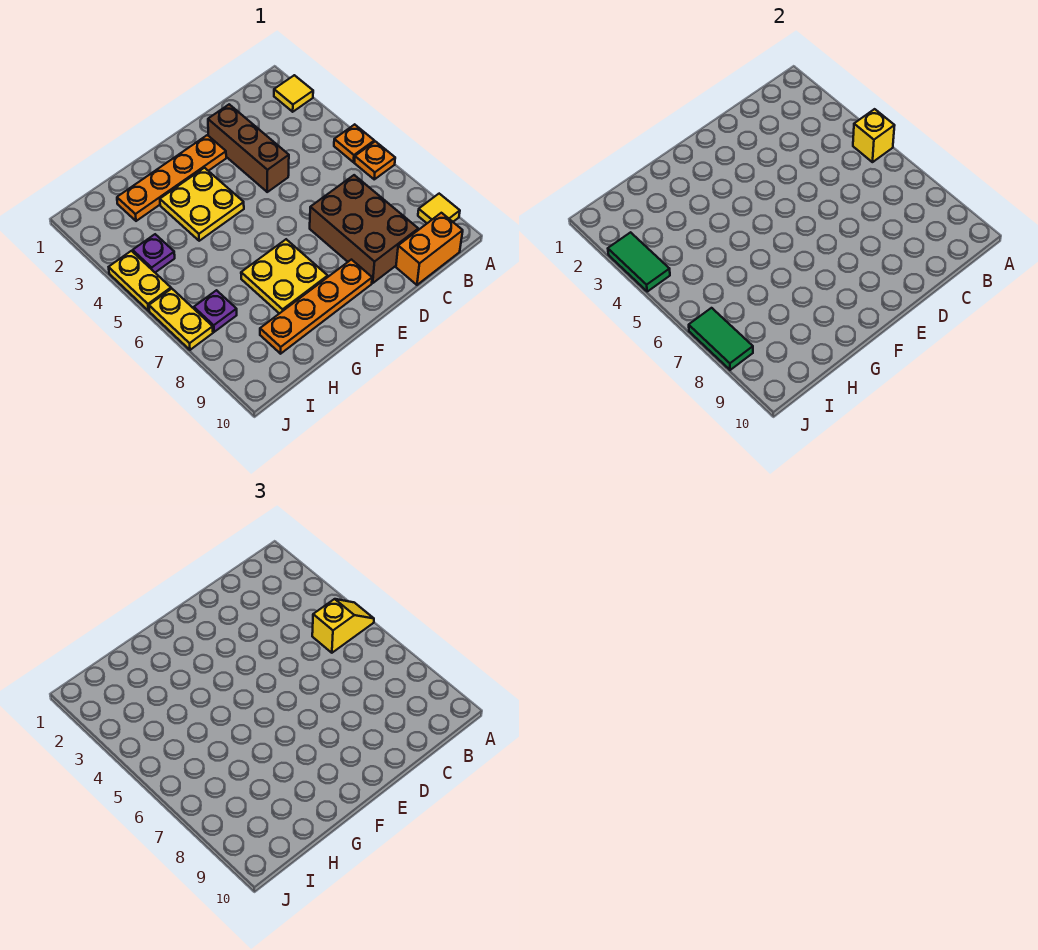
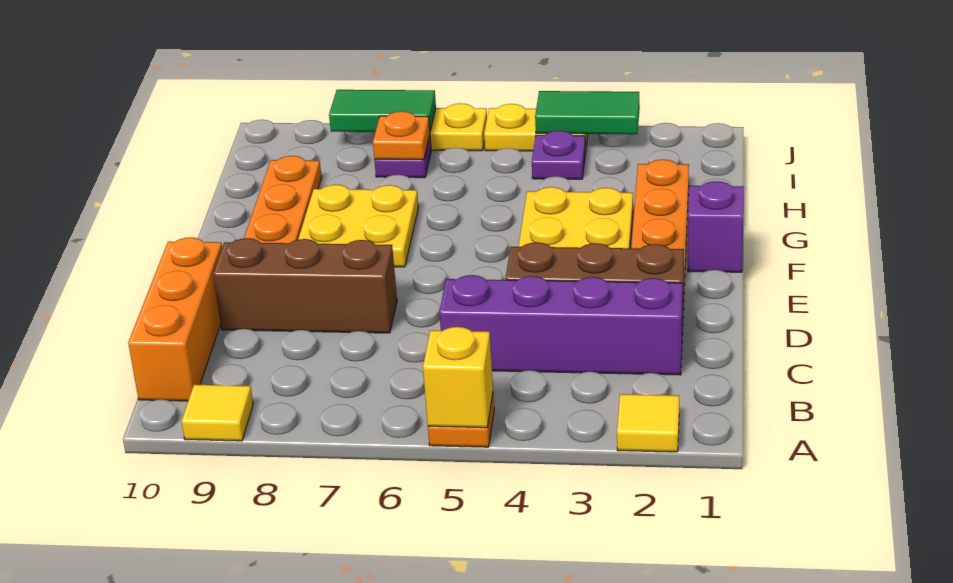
yellow slope A5:B5 level 3 top B -> none
orange plate A6 level 1 -> orange plate I7 level 2
orange brick B10:C10 level 1 -> orange brick B10:D10 level 1
none -> purple brick C2:C5 level 1
brown brick C7:D9 level 1 -> brown brick D7:D9 level 1
none -> purple brick F1 level 1

